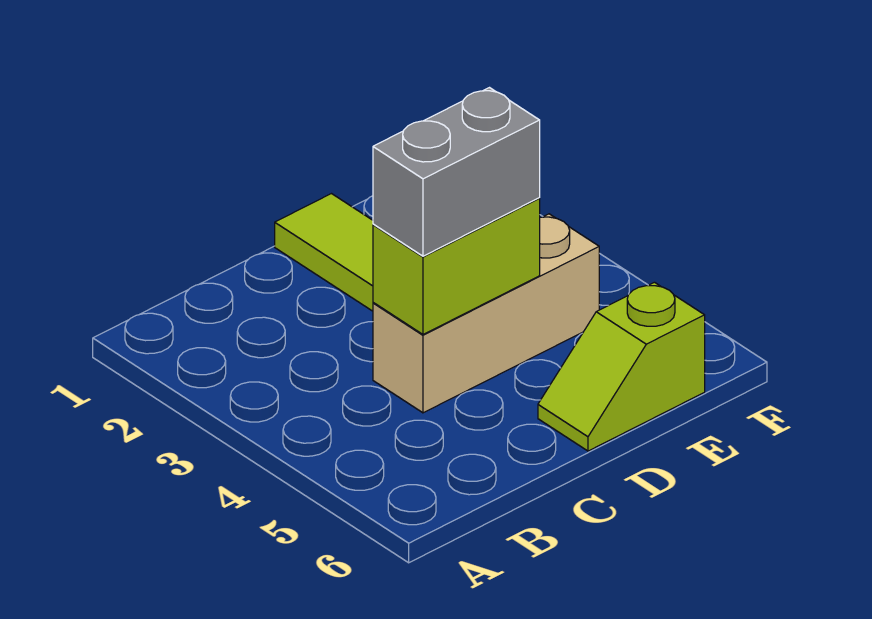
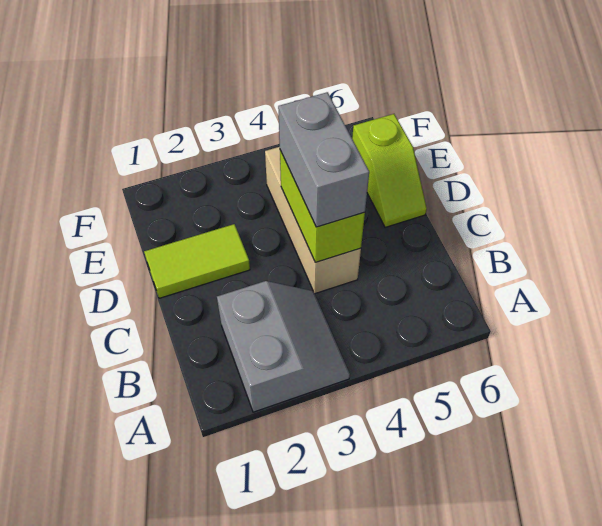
none -> grey slope A2:B3 level 1 top 2

